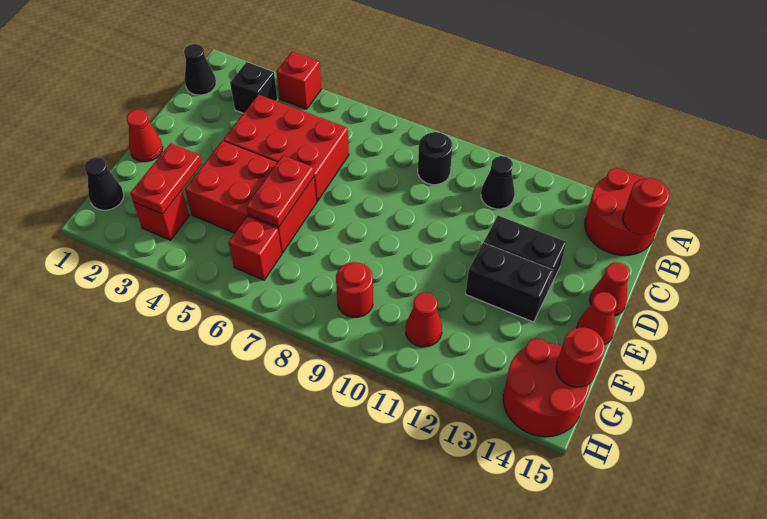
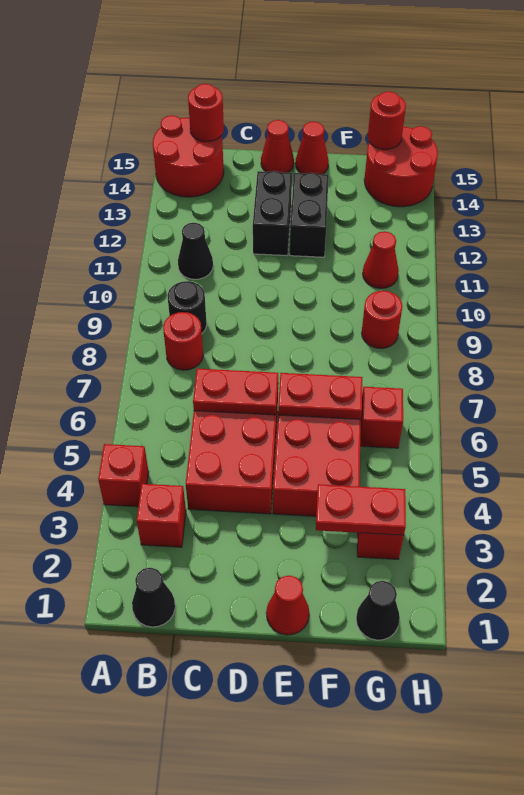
black brick B3 level 1 -> red brick B3 level 1
none -> red round brick B8 level 1
none -> red plate C6:D6 level 2

